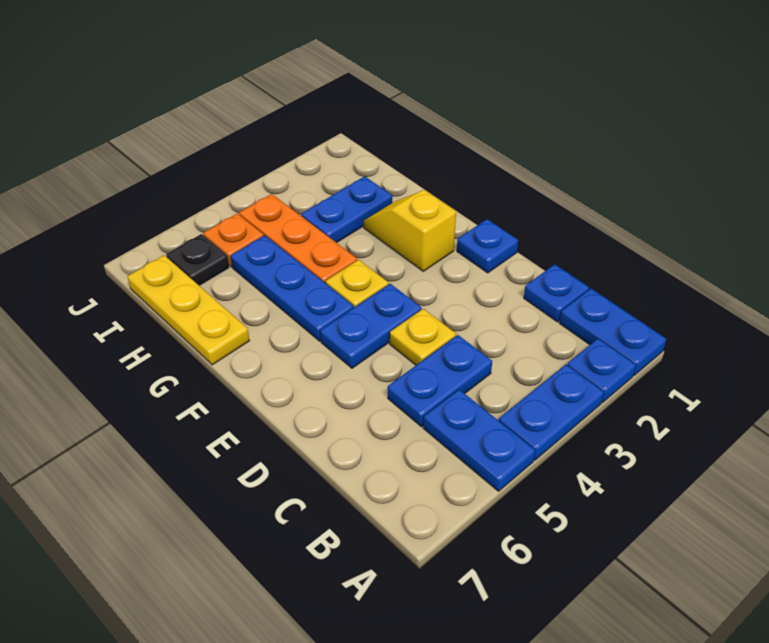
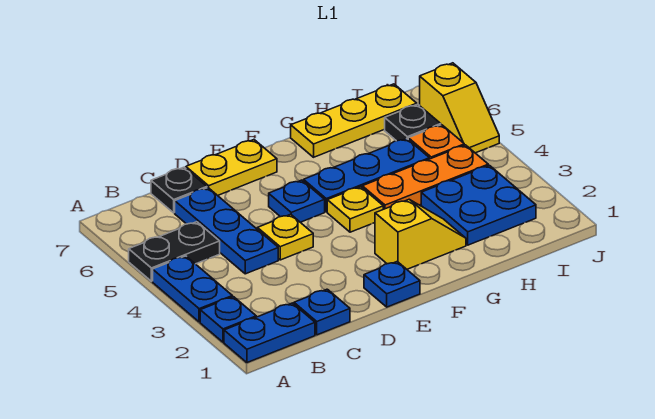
blue plate A5:B5 level 1 -> black plate A5:B5 level 1
blue plate C4:C5 level 1 -> blue plate C4:C6 level 1
none -> black plate C7 level 1
none -> yellow plate D7:E7 level 1
blue plate E4:E5 level 1 -> blue plate E5 level 1
blue plate H2:H3 level 1 -> blue plate H2:I3 level 1
none -> yellow slope J5:J6 level 1 top 6

